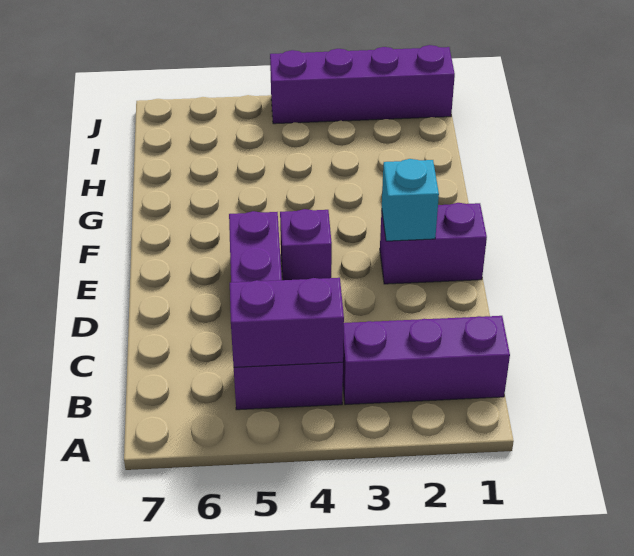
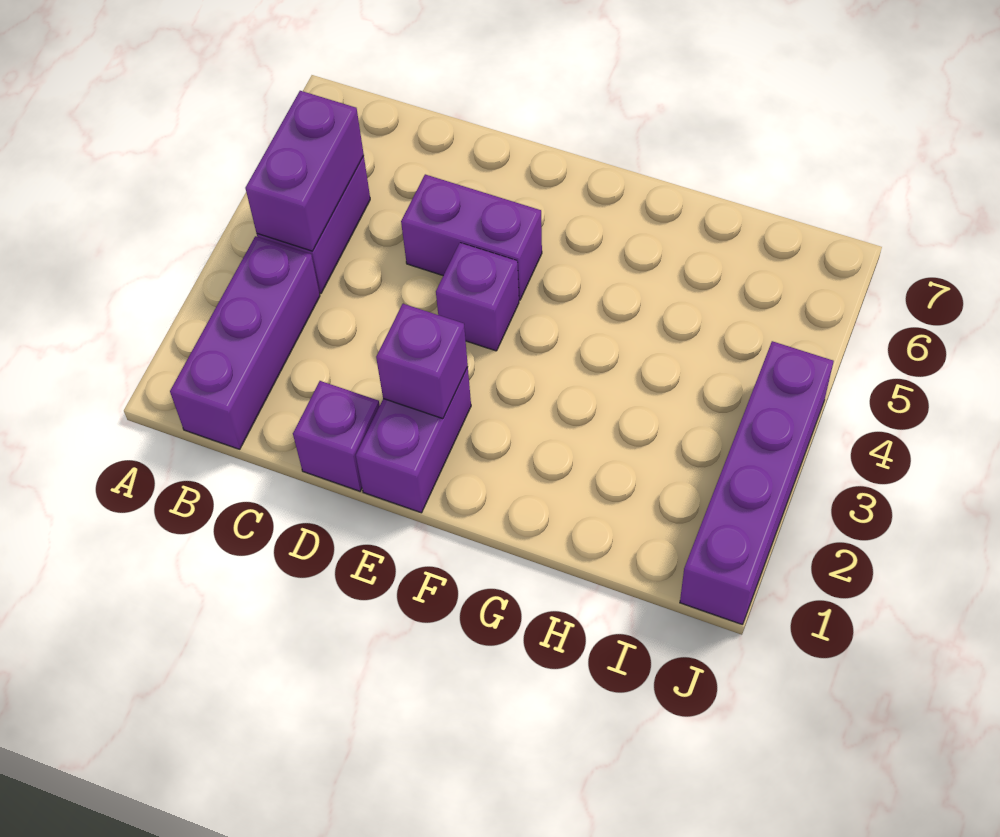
none -> purple brick D1 level 1
cyan brick E2 level 2 -> purple brick E2 level 2

